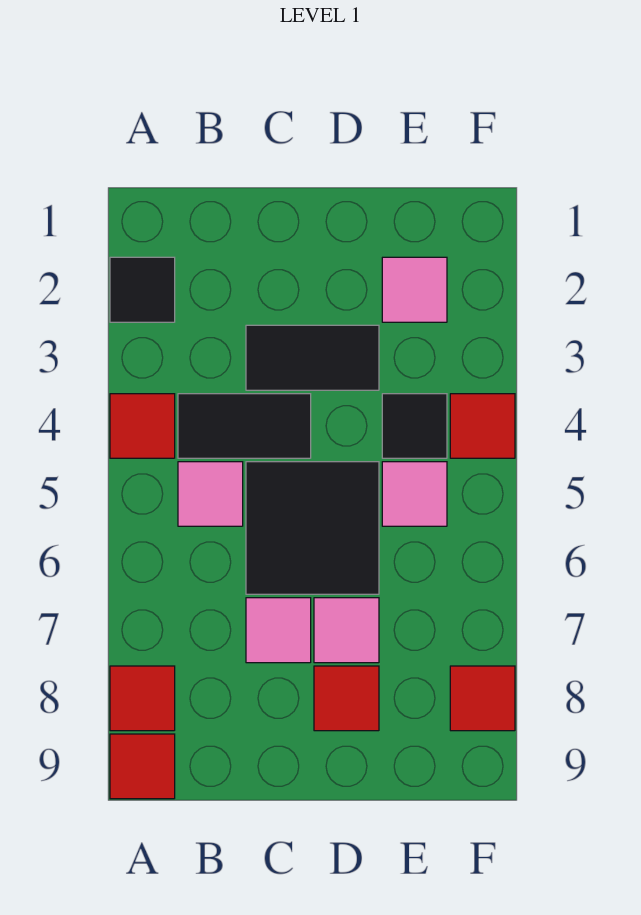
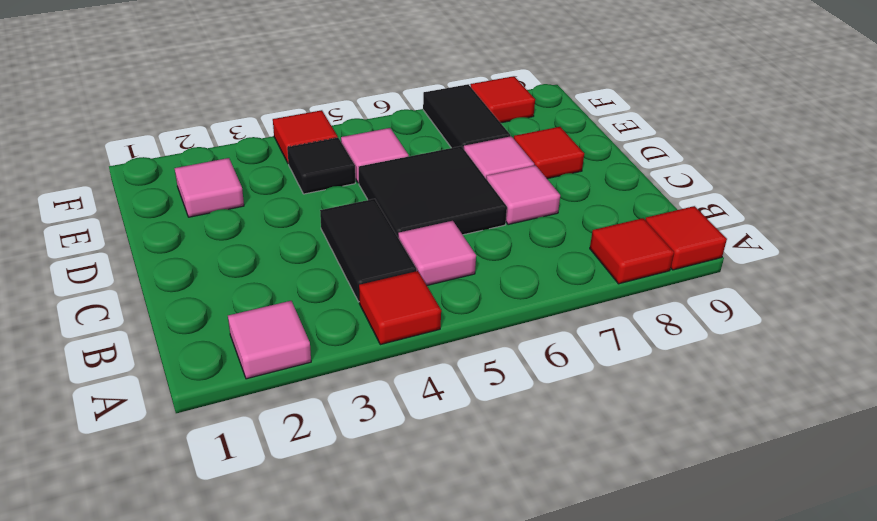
black tile A2 level 1 -> pink tile A2 level 1
black tile C3:D3 level 1 -> black tile E7:F7 level 1

